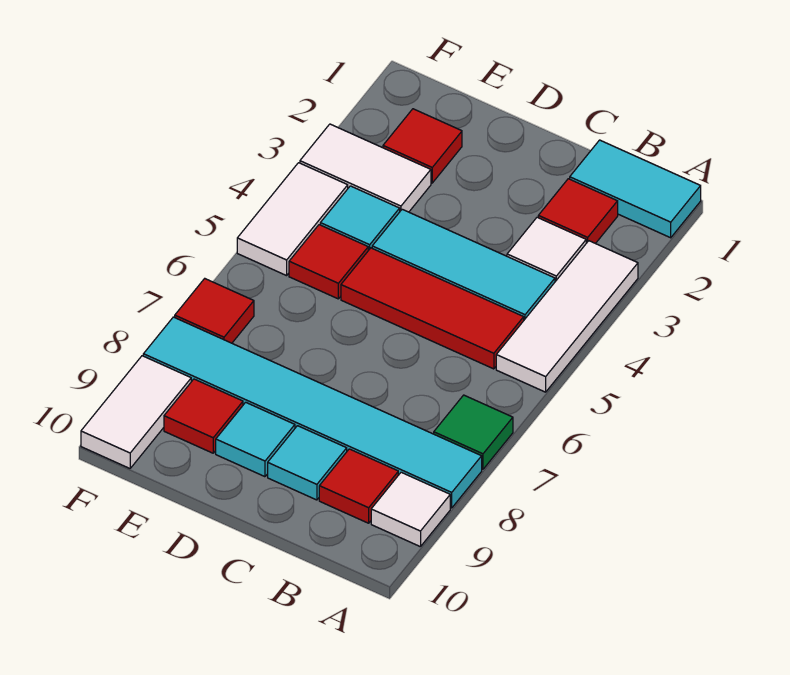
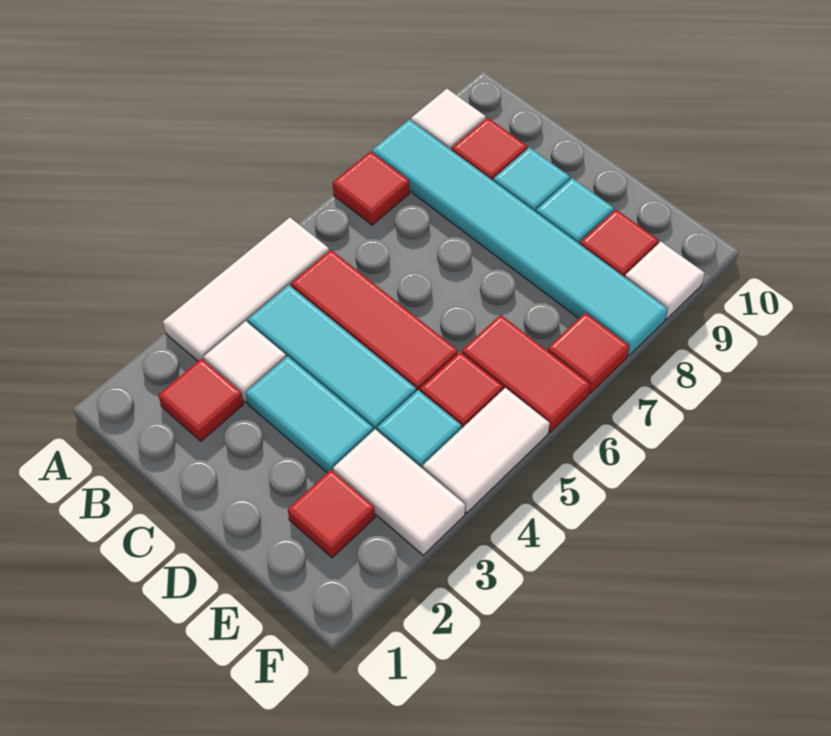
cyan tile A1:B1 level 1 -> cyan tile C3:D3 level 1
green tile A7 level 1 -> red tile A7 level 1
none -> red tile E6:F6 level 1
white tile F9:F10 level 1 -> white tile F9 level 1

